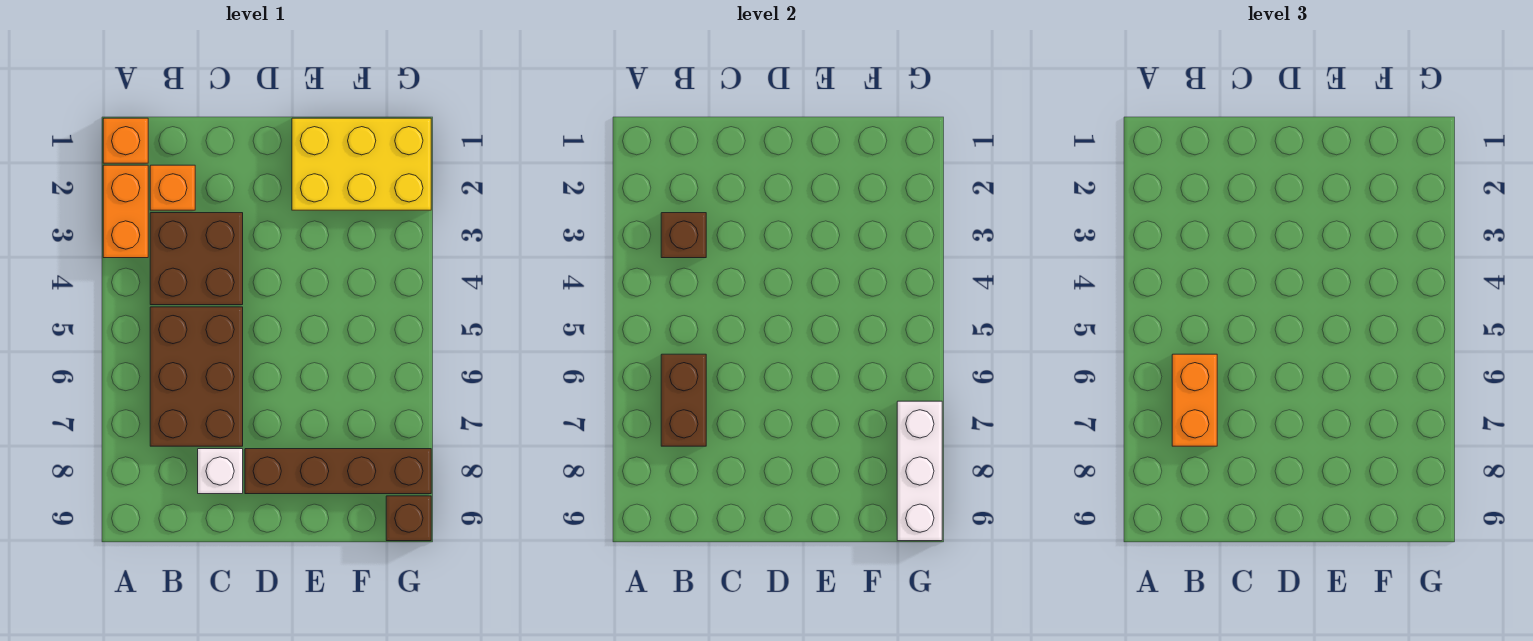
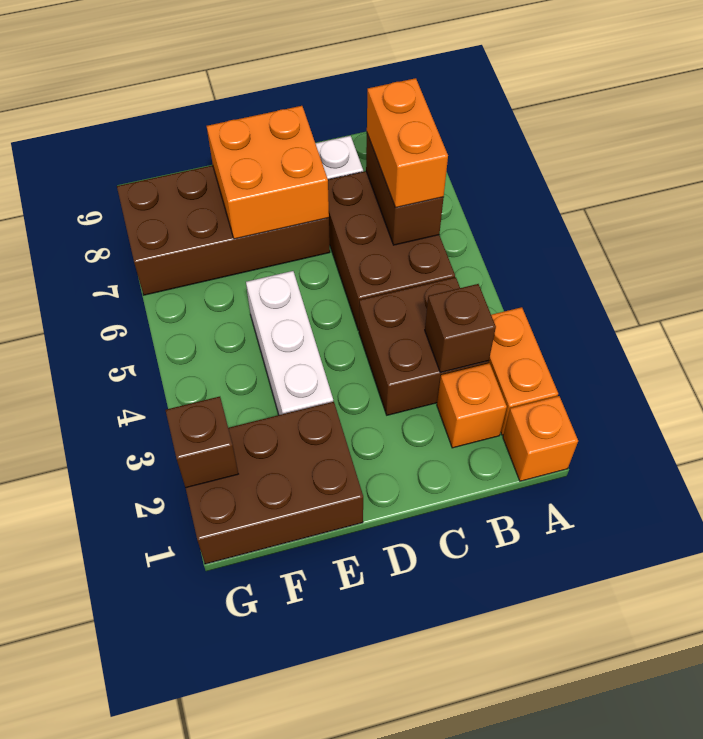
none -> orange brick D7:E8 level 2
brown brick D8:G8 level 1 -> brown brick D7:G8 level 1
yellow brick E1:G2 level 1 -> brown brick E1:G2 level 1
white brick G7:G9 level 2 -> white brick E3:E5 level 1
brown brick G9 level 1 -> brown brick G2 level 2

